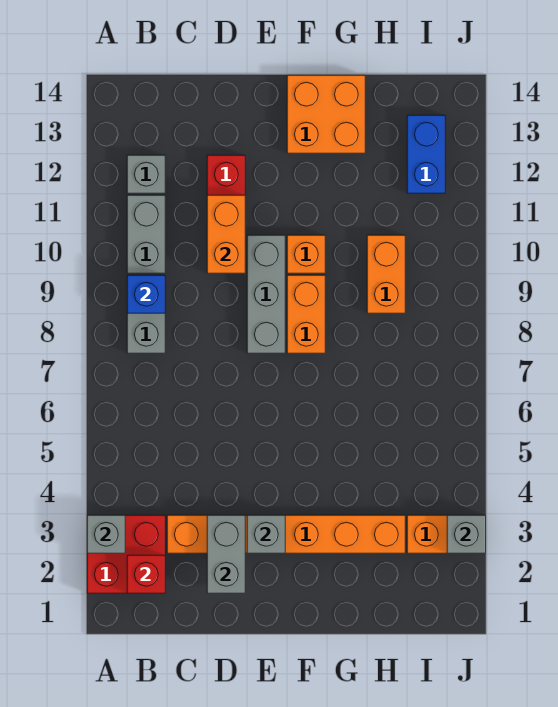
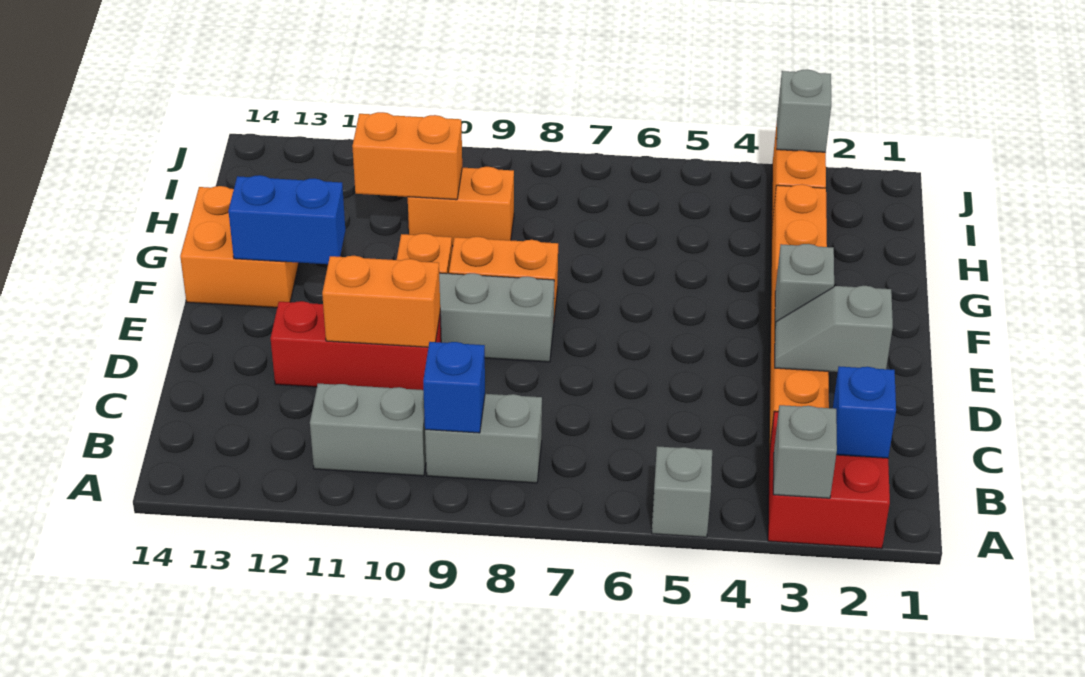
red brick B2 level 2 -> blue brick B2 level 2
grey brick B12 level 1 -> grey brick A5 level 1
grey brick D2:D3 level 2 -> grey slope D2:D3 level 2 top 2
none -> orange brick H10:H11 level 2
blue brick I12:I13 level 1 -> blue brick F12:F13 level 2

